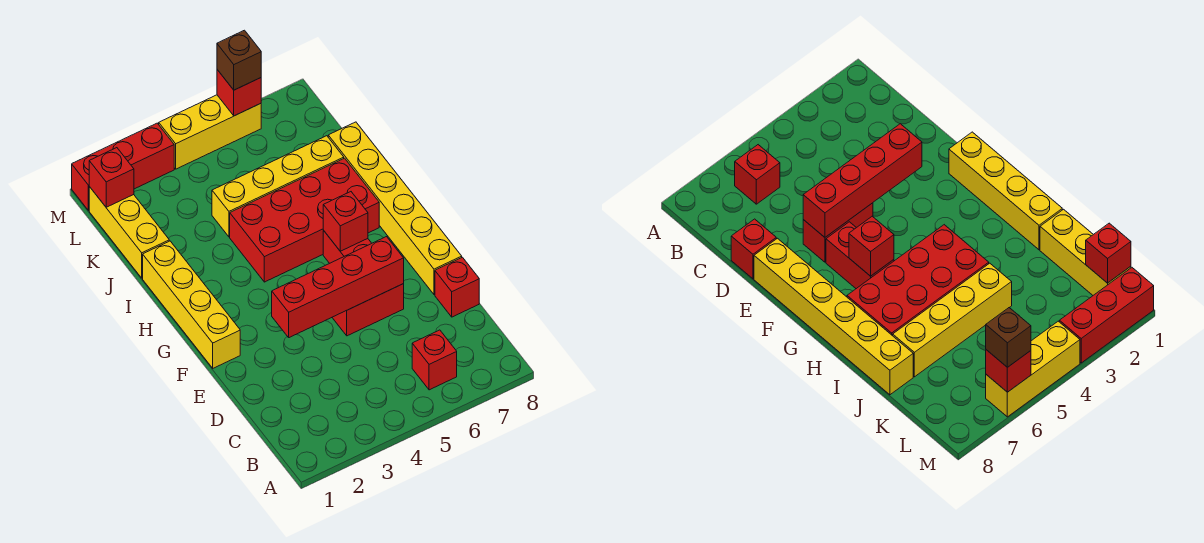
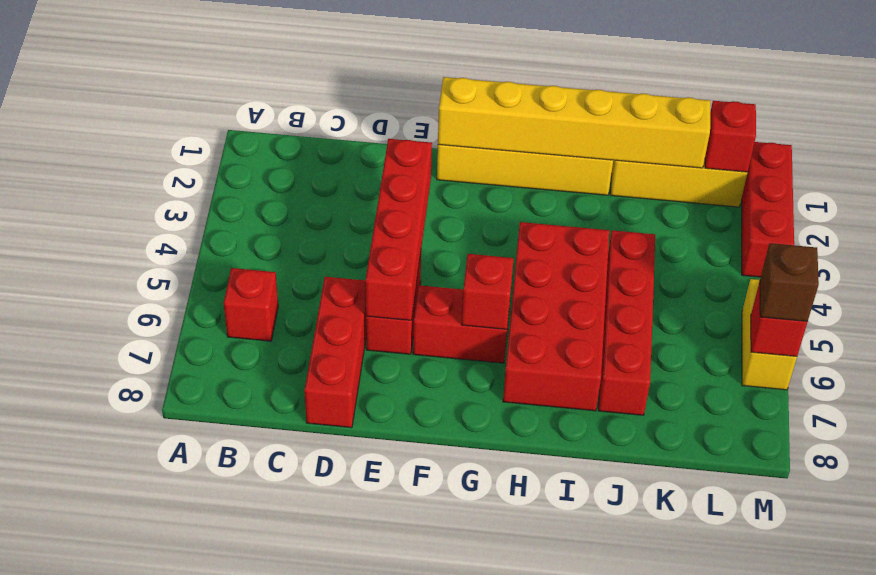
red brick D8 level 1 -> red brick D6:D8 level 1
yellow brick E8:J8 level 1 -> yellow brick F1:K1 level 2
yellow brick J4:J7 level 1 -> red brick J4:J7 level 1
yellow brick M4:M6 level 1 -> yellow brick M5:M6 level 1

